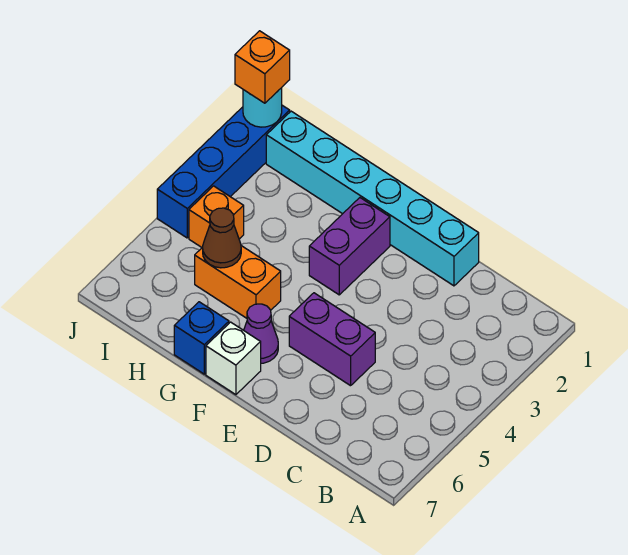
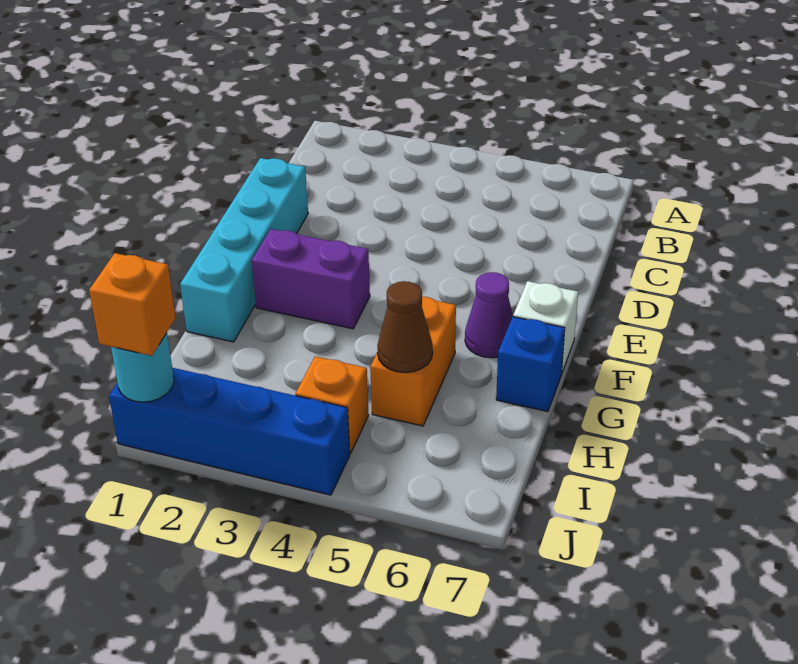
cyan brick D1:I1 level 1 -> cyan brick D1:G1 level 1
purple brick D5:E5 level 1 -> none

